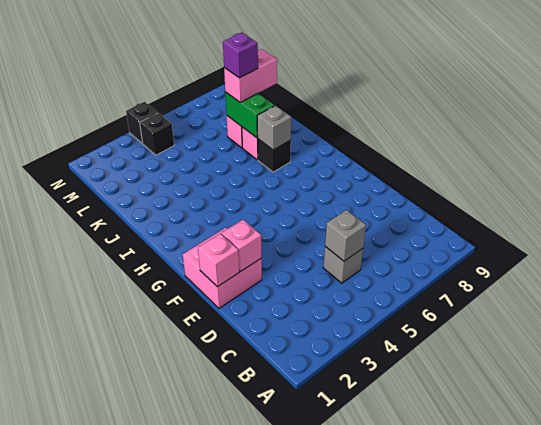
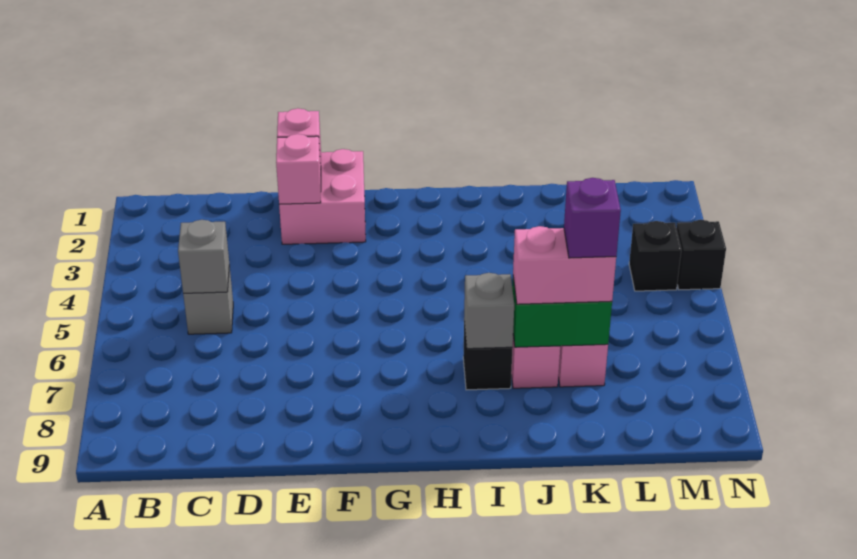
pink brick K7:K8 level 3 -> pink brick J7:K7 level 3

